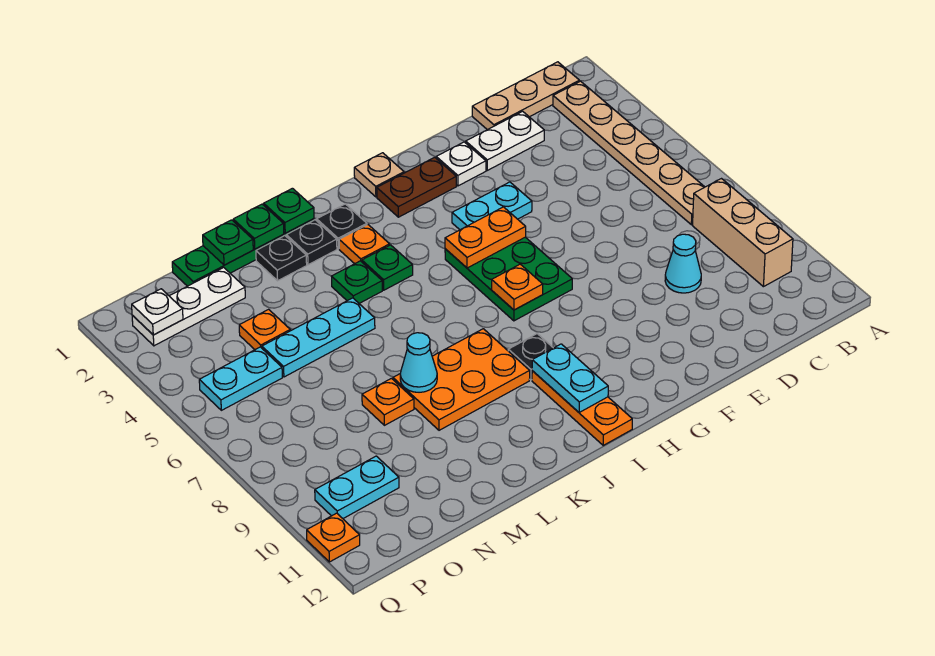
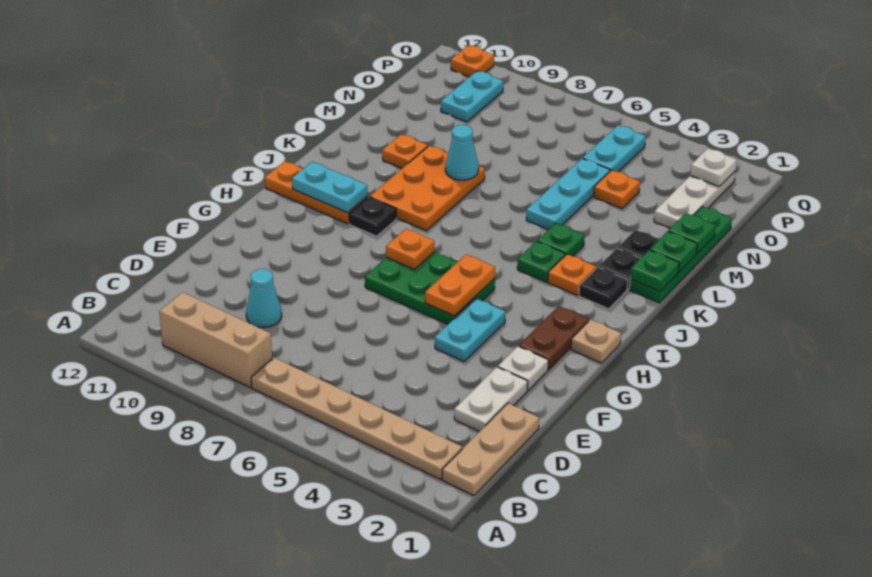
orange plate M8 level 1 -> orange plate L10 level 1

